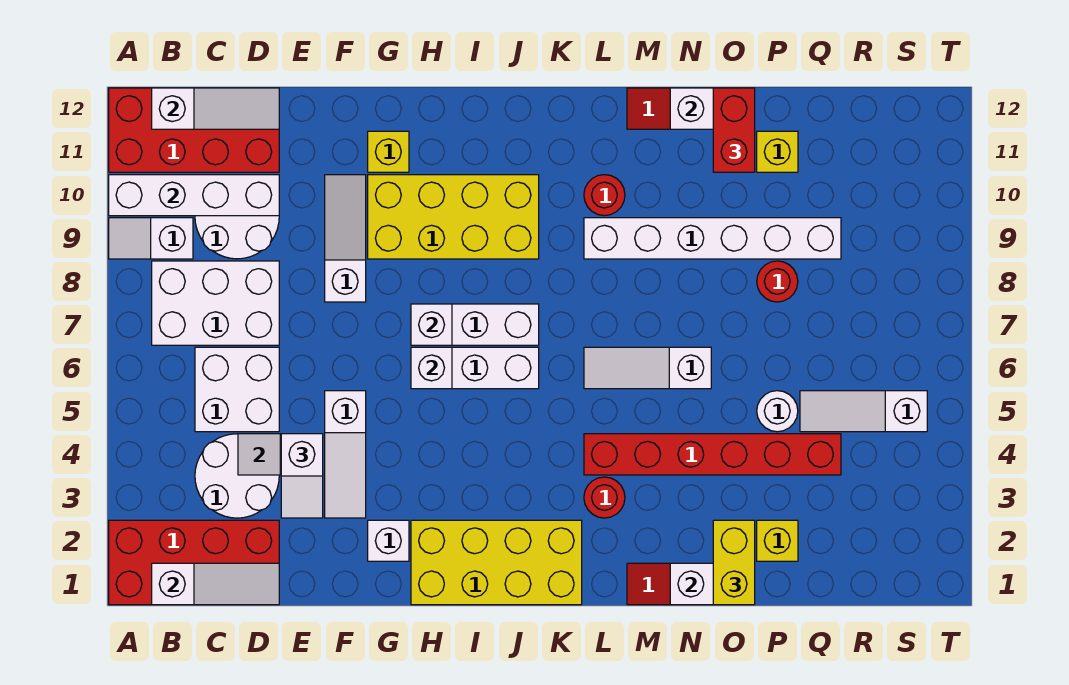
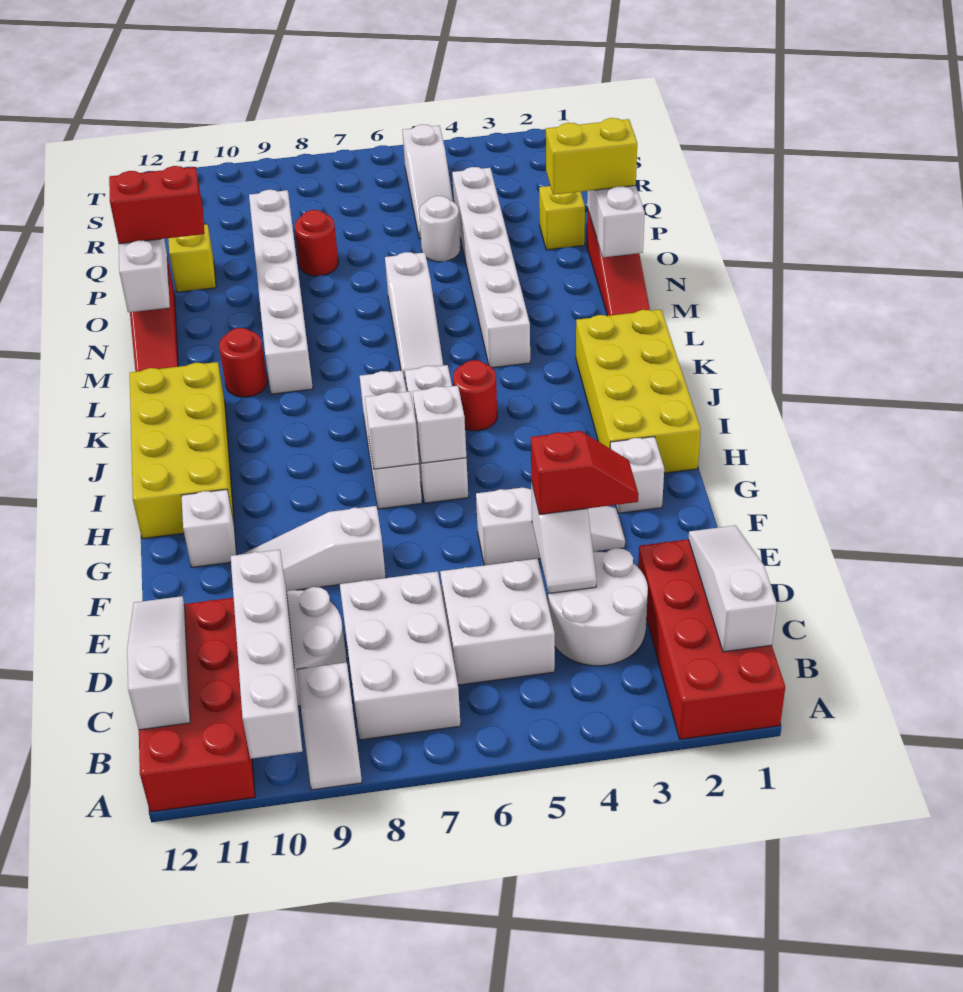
white slope E3:E4 level 3 top 4 -> red slope E3:E4 level 3 top 4
yellow brick G9:J10 level 1 -> yellow brick H11:K12 level 1
yellow brick G11 level 1 -> white brick G11 level 1
red round brick L3 level 1 -> red round brick J5 level 1
red brick L4:Q4 level 1 -> white brick L4:Q4 level 1

